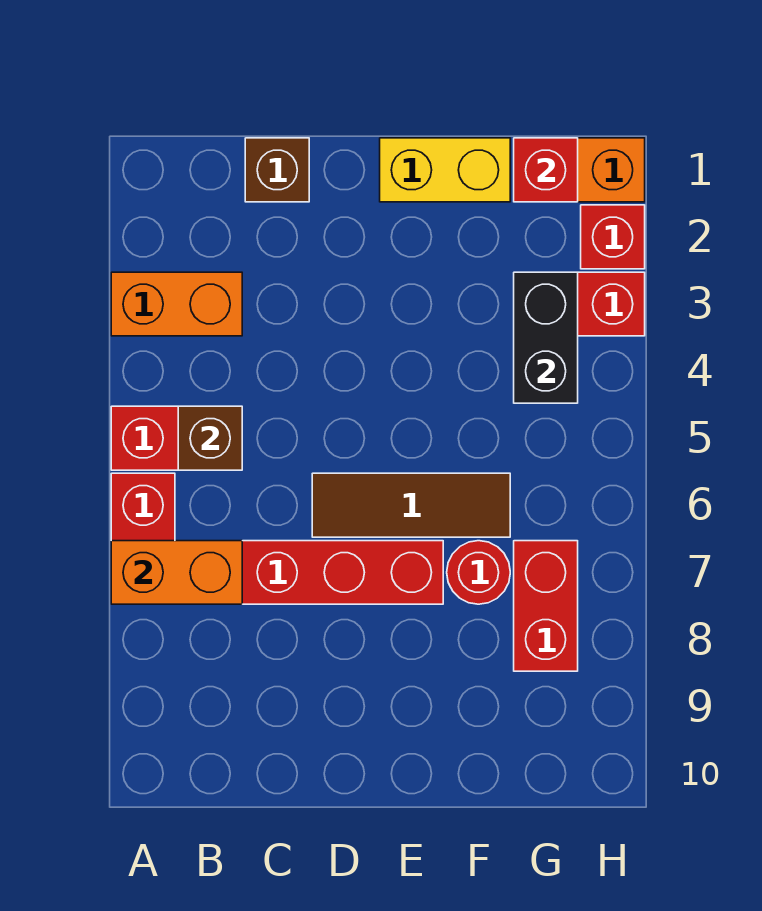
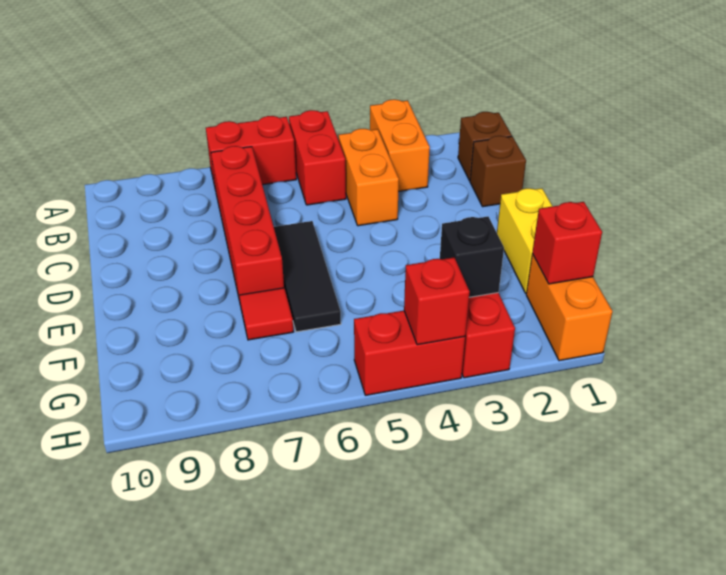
orange brick A7:B7 level 2 -> orange brick B4:C4 level 1
brown brick B5 level 2 -> brown brick B1 level 1
brown tile D6:F6 level 1 -> black tile D6:F6 level 1
red round brick F7 level 1 -> red tile F7 level 1
black brick G3:G4 level 2 -> black brick G3 level 2
red brick G7:G8 level 1 -> red brick H4:H5 level 1
red brick H2 level 1 -> red brick H4 level 2

